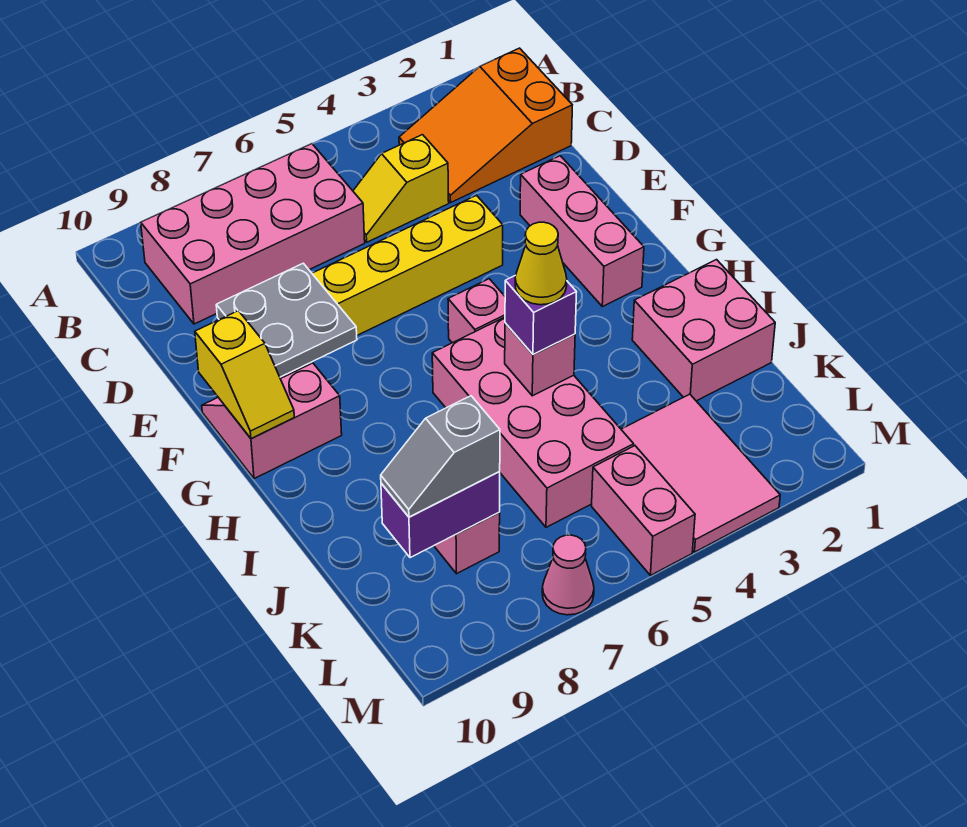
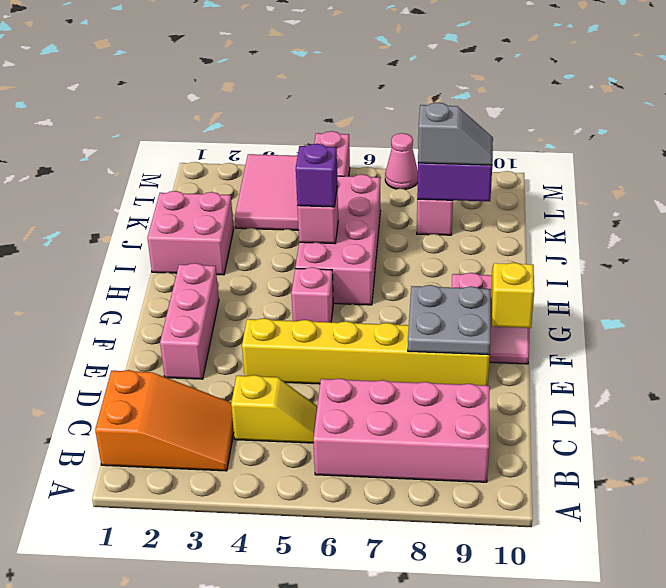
yellow cone I5 level 4 -> none

